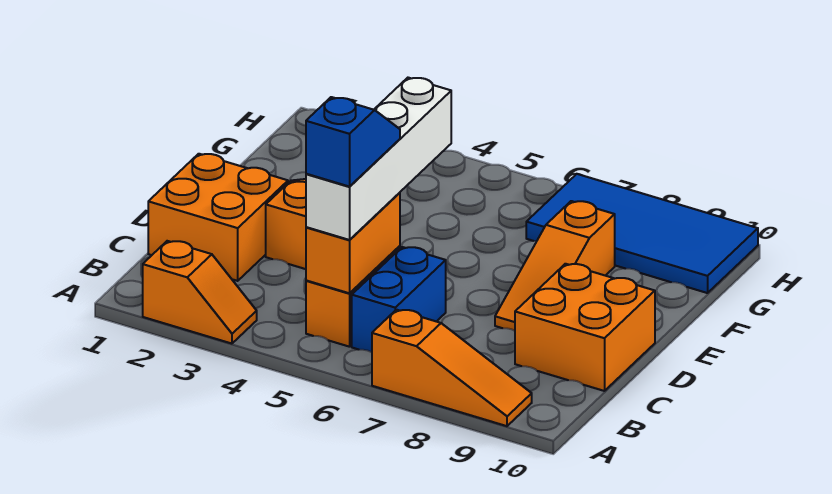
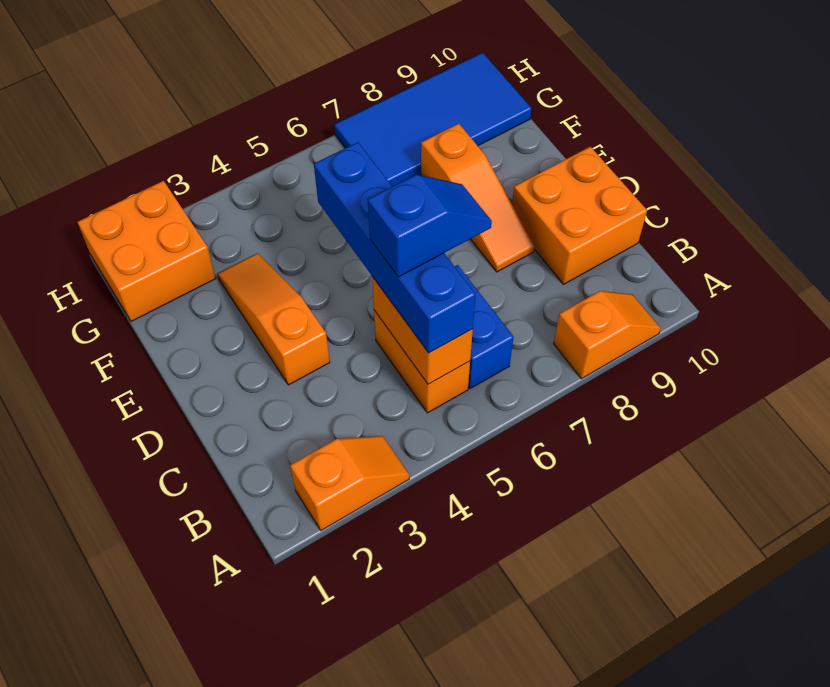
orange slope A7:A9 level 1 top 7 -> orange slope A8:A9 level 1 top 8
white brick B5:E5 level 3 -> blue brick B5:E5 level 3
blue slope B5:C5 level 4 top B -> blue slope C5:C6 level 4 top 5
orange brick C1:D2 level 1 -> orange brick G1:H2 level 1

